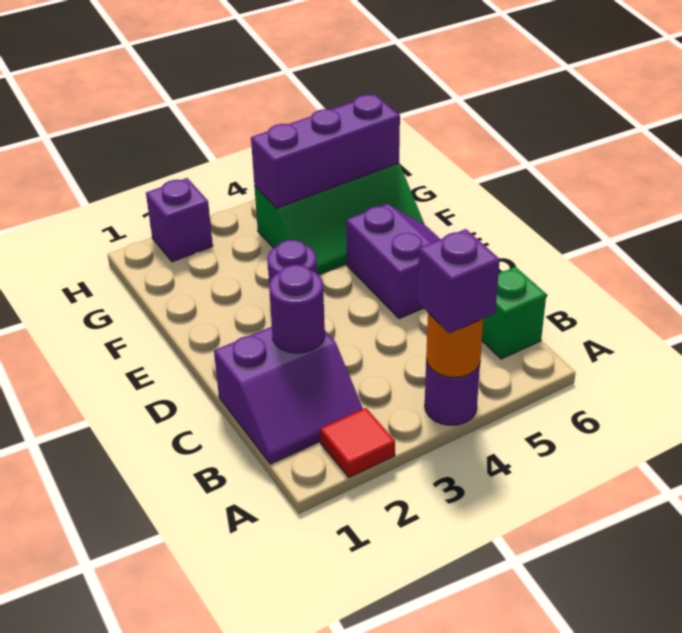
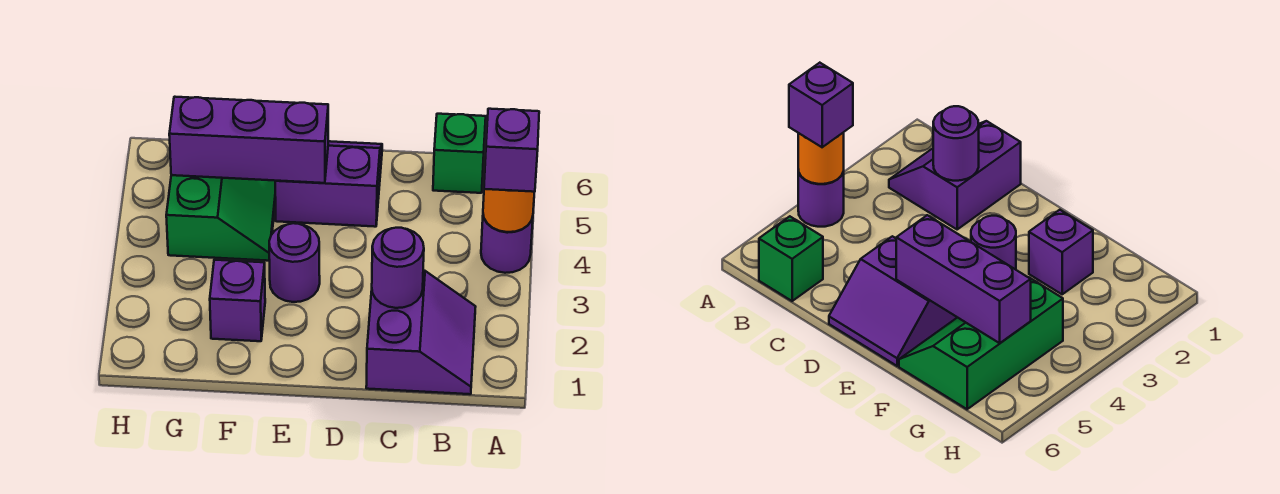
red tile A2 level 1 -> none
purple brick G4:G6 level 2 -> purple brick E5:G5 level 2
purple brick H2 level 1 -> purple brick F2 level 1

